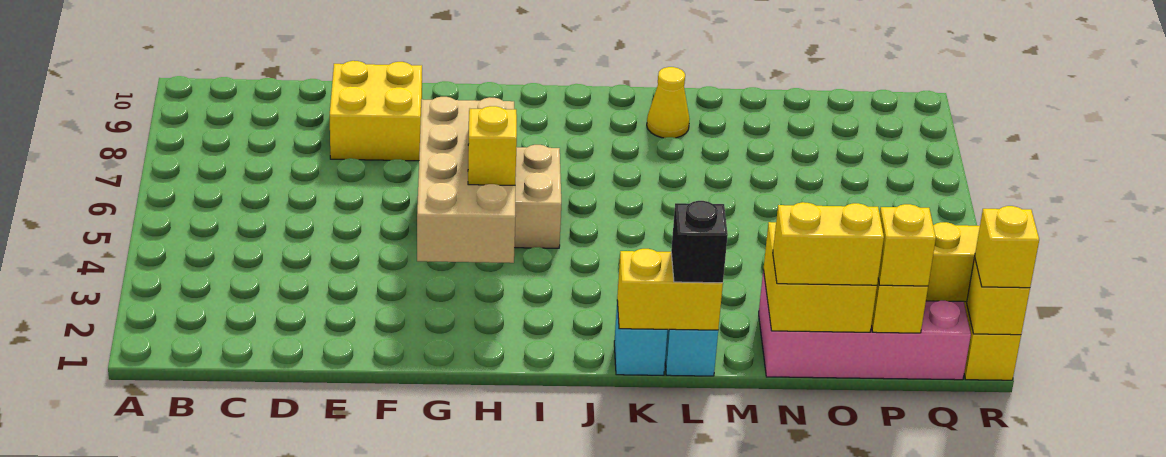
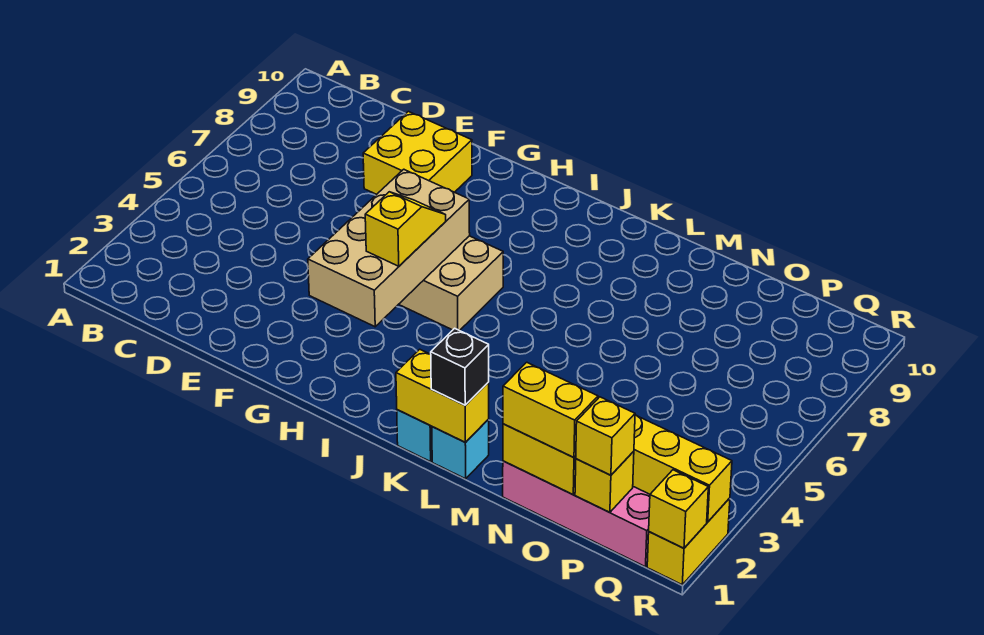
yellow cone L9 level 1 -> none
yellow brick R1 level 3 -> none

